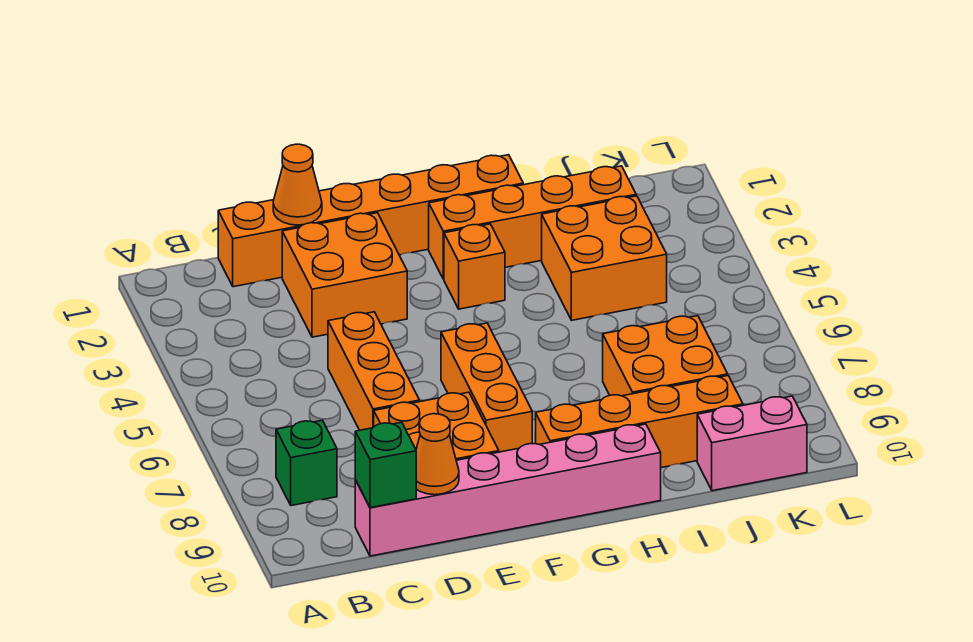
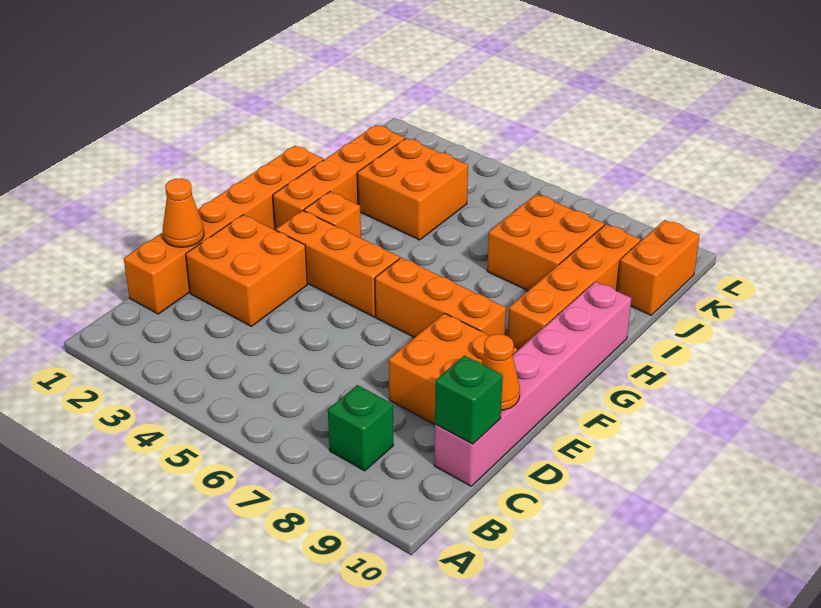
orange brick D5:D7 level 1 -> orange brick F3:F5 level 1
pink brick J10:K10 level 1 -> orange brick J10:K10 level 1

